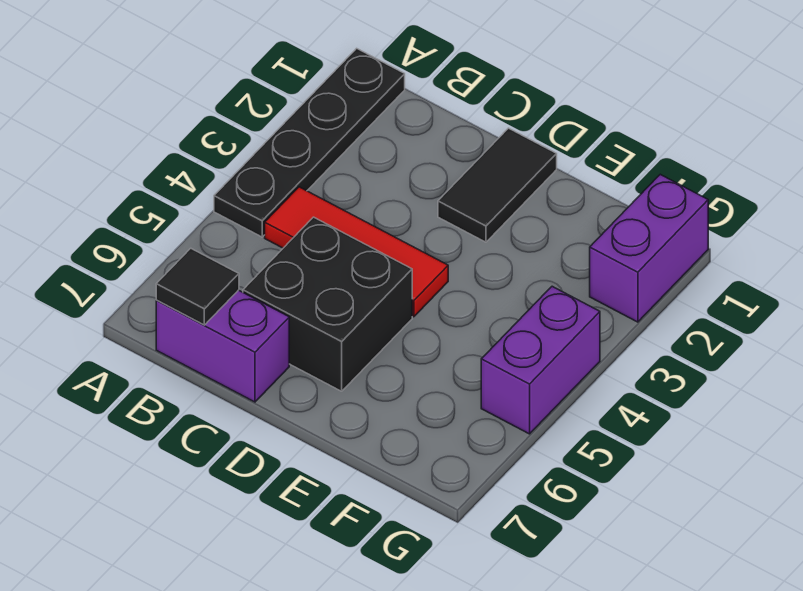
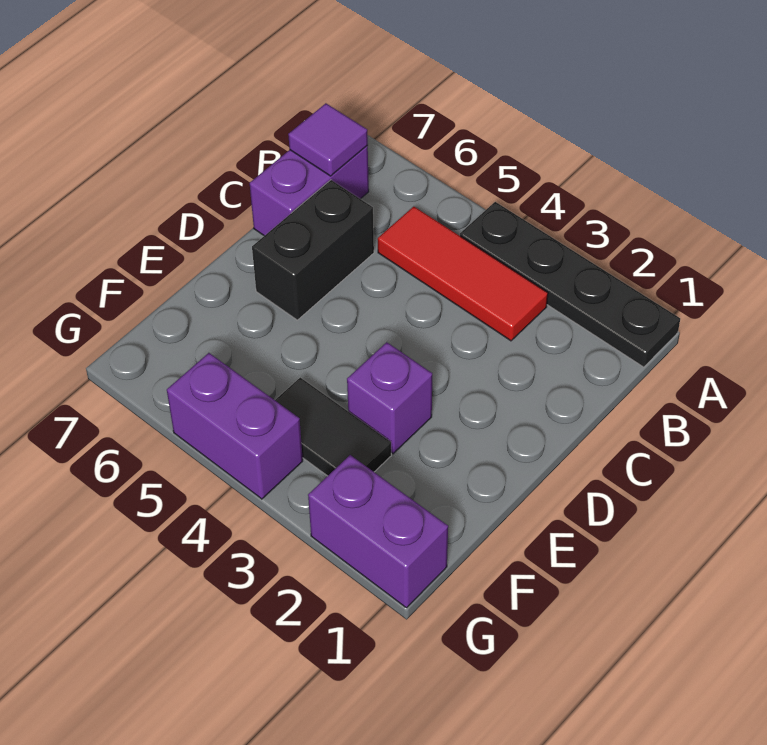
red tile B4:D4 level 1 -> red tile B3:B5 level 1
black tile B7 level 2 -> purple tile B7 level 2
black brick C5:D6 level 1 -> black brick C6:D6 level 1
black tile D1:D2 level 1 -> black tile F3:F4 level 1
none -> purple brick E3 level 1

